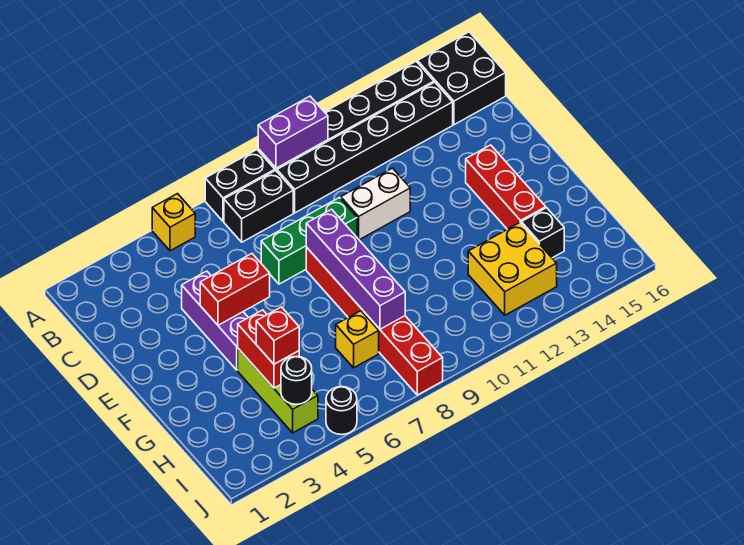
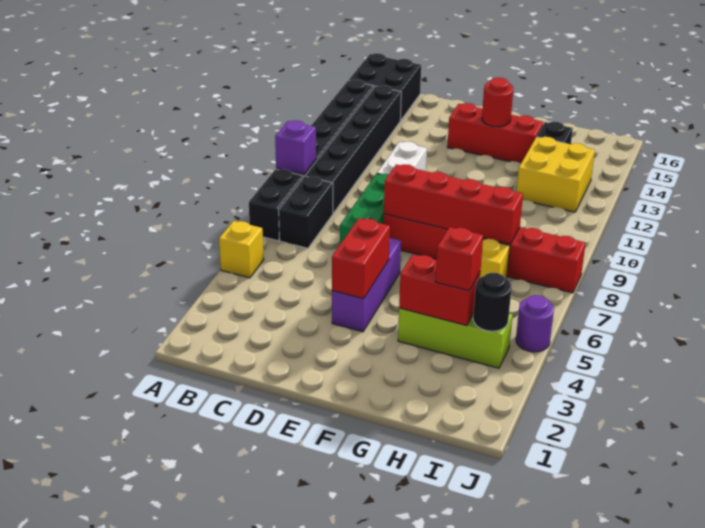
purple brick A9:A10 level 2 -> purple brick A9 level 2
purple brick D4:F4 level 1 -> purple brick E4:E6 level 1
purple brick E8:H8 level 2 -> red brick E8:H8 level 2
none -> red round brick F14 level 2
black round brick J5 level 1 -> purple round brick J5 level 1

